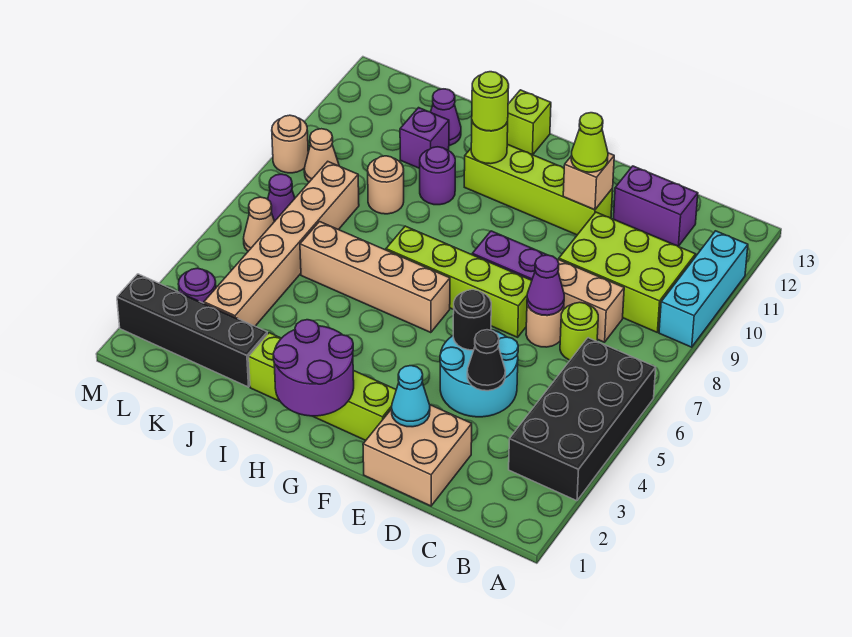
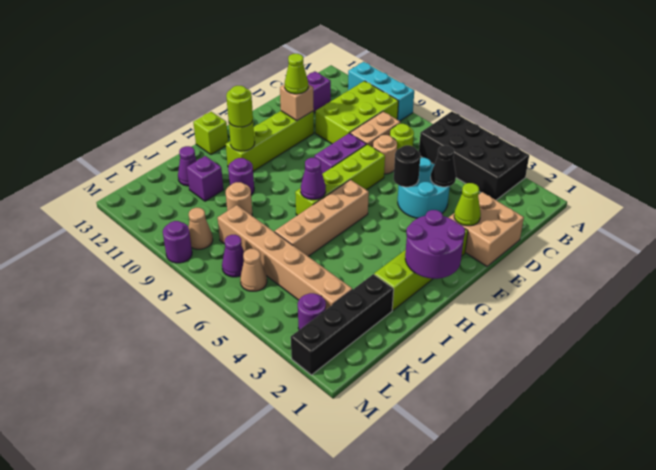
purple cone D7 level 2 -> purple cone H7 level 2
cyan cone E2 level 2 -> lime cone E2 level 2
tan round brick M9 level 1 -> purple round brick M9 level 1

